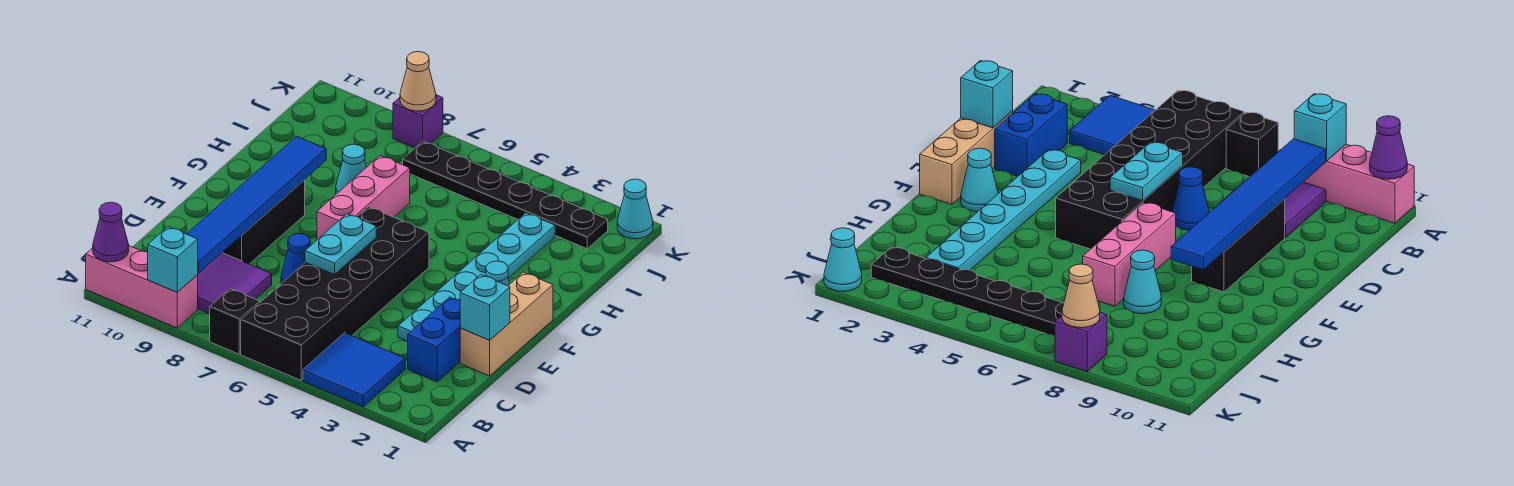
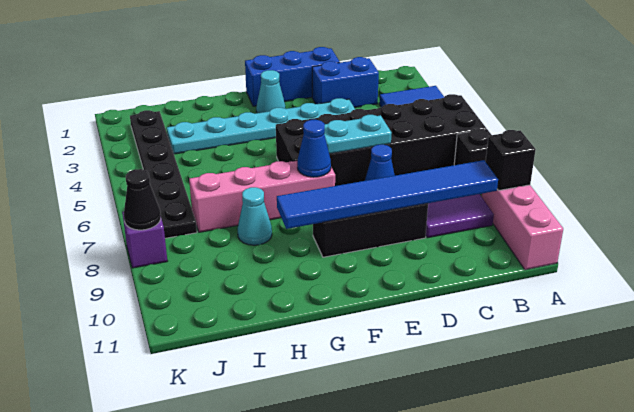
cyan brick A9 level 2 -> black brick A9 level 2
purple cone A11 level 2 -> none
tan brick D1:F1 level 1 -> blue brick D1:F1 level 1
cyan brick D1 level 2 -> none
pink brick F7:H7 level 1 -> pink brick F7:I7 level 1
none -> blue cone F7 level 2
cyan cone K1 level 1 -> none
tan cone K8 level 2 -> black cone K8 level 2

